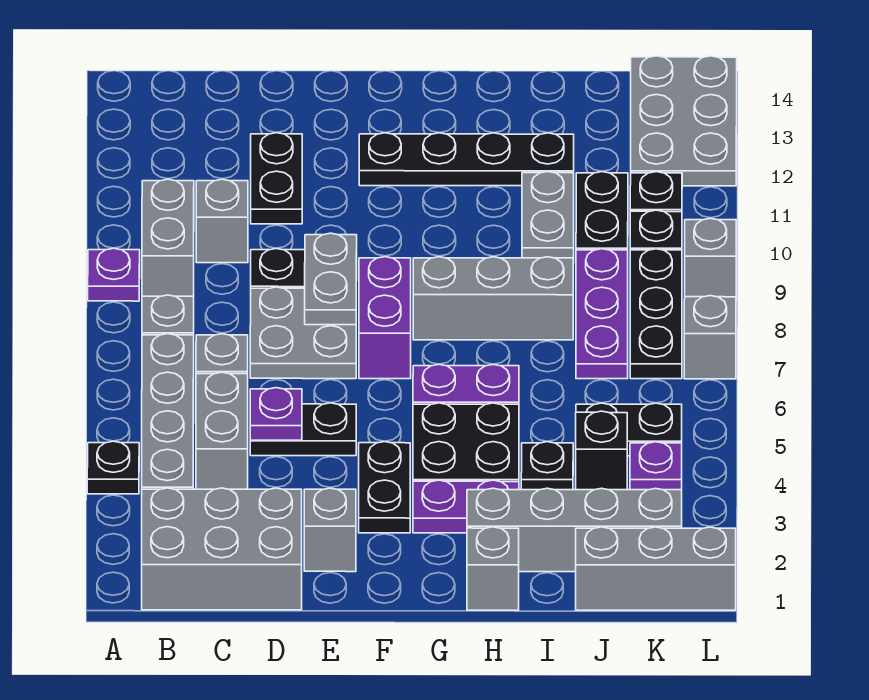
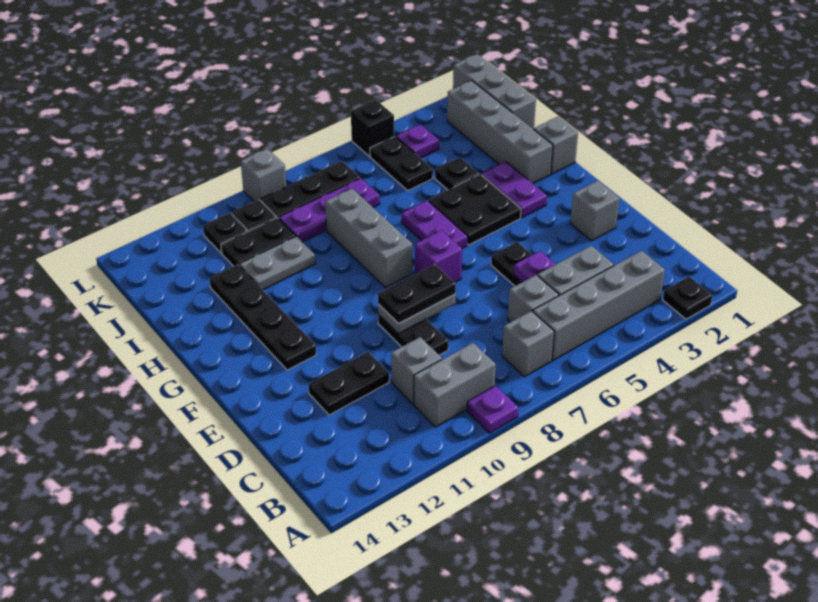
black plate A4 level 1 -> black plate A2 level 1
grey brick B1:D2 level 1 -> none
grey plate D7:E8 level 1 -> none
black plate F3:F4 level 1 -> black plate E8:E9 level 3
purple brick F7:F8 level 1 -> purple brick F7 level 1
black brick J4 level 1 -> black brick L5 level 1
grey plate K12:L14 level 1 -> none
grey brick L7 level 1 -> none

